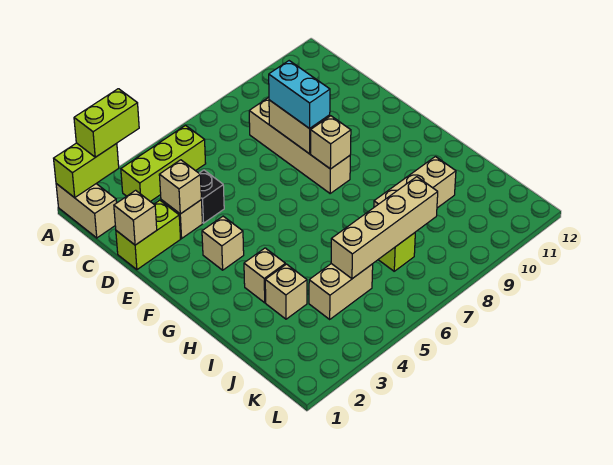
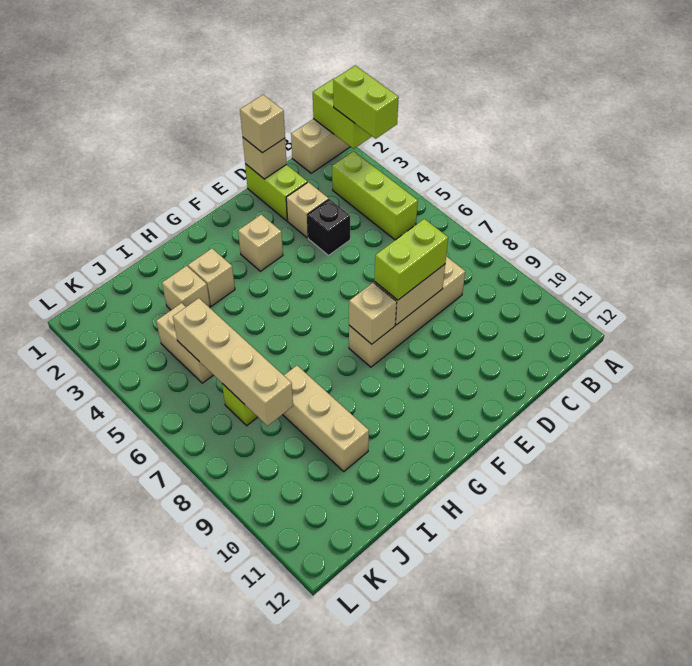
tan brick D3 level 2 -> tan brick D1 level 3
cyan brick D8:E8 level 3 -> lime brick D8:E8 level 3

